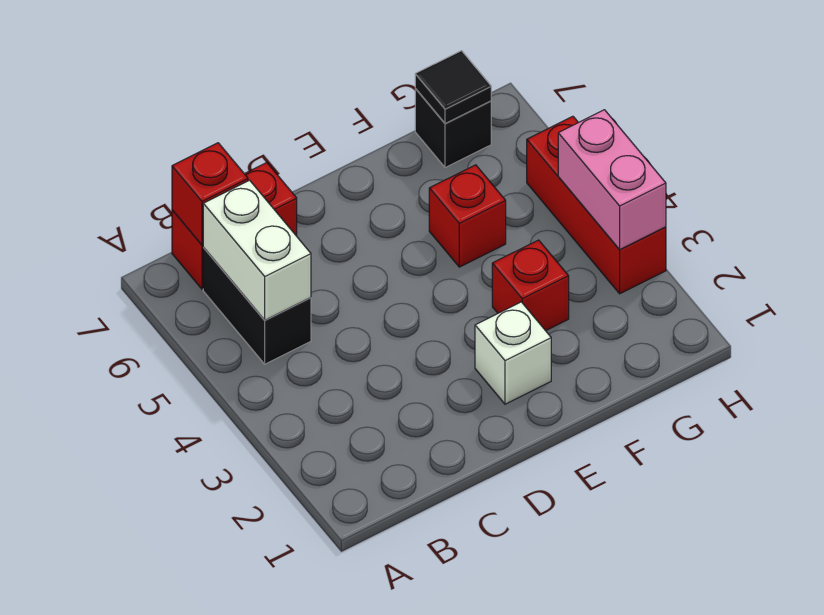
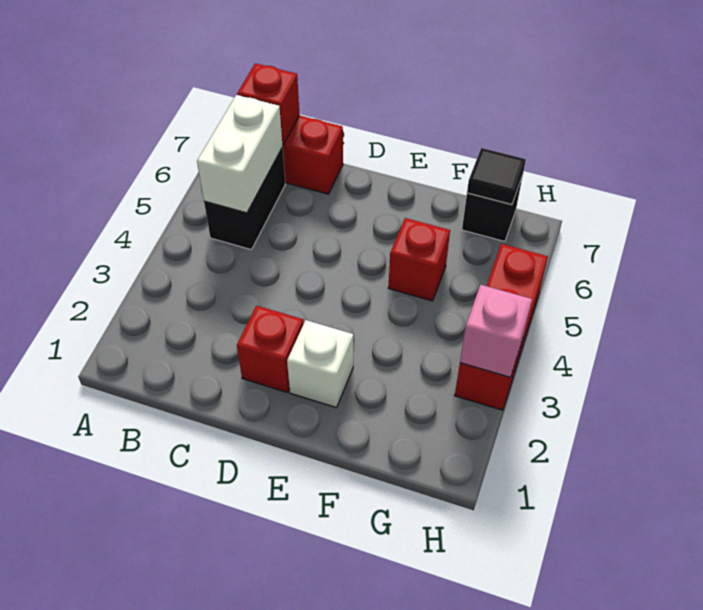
red brick F3 level 1 -> red brick D2 level 1
pink brick H3:H4 level 2 -> pink brick H3 level 2

